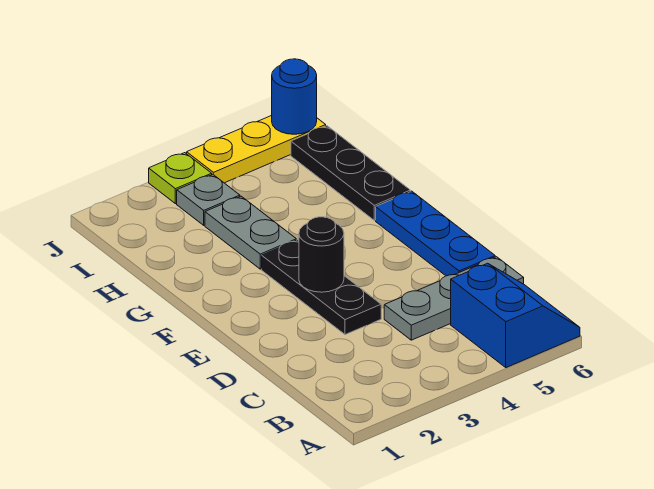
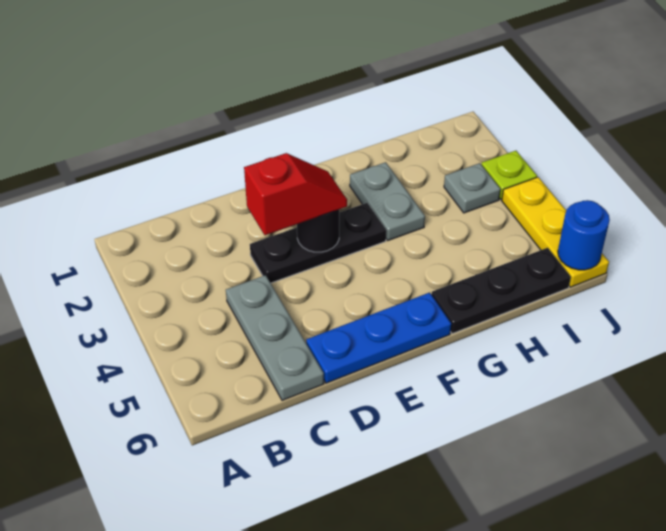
blue slope A5:B6 level 1 top 5 -> none
none -> red slope D3:E3 level 3 top D
grey plate G3:H3 level 1 -> grey plate G2:G3 level 1

